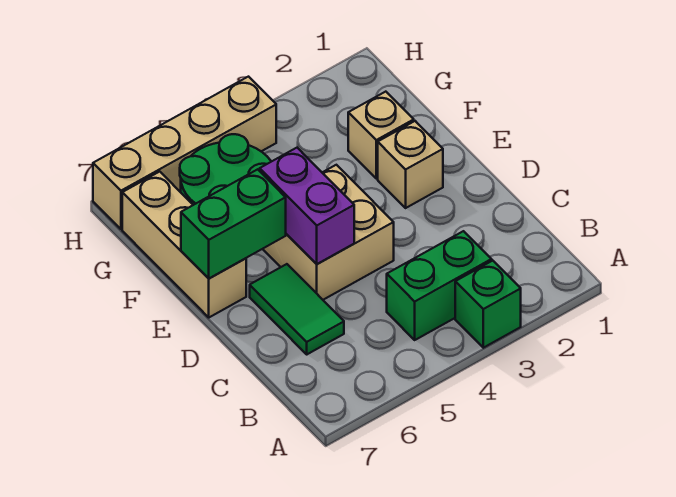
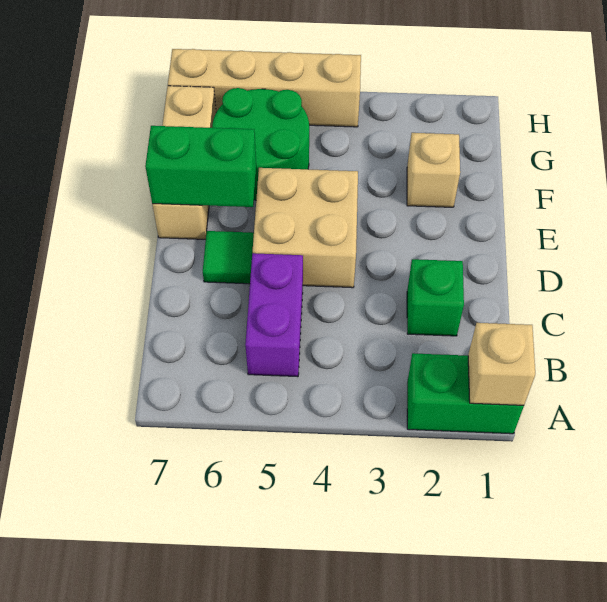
green brick A3 level 1 -> green brick C2 level 1
green brick B3:B4 level 1 -> green brick A1:A2 level 1
green tile C6:D6 level 1 -> green tile D6 level 1
purple brick D5:E5 level 2 -> purple brick B5:C5 level 1
tan brick E2 level 1 -> tan brick A1 level 2

